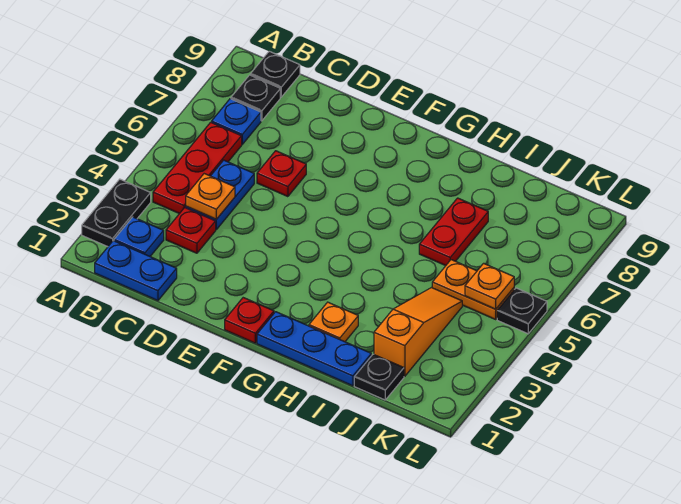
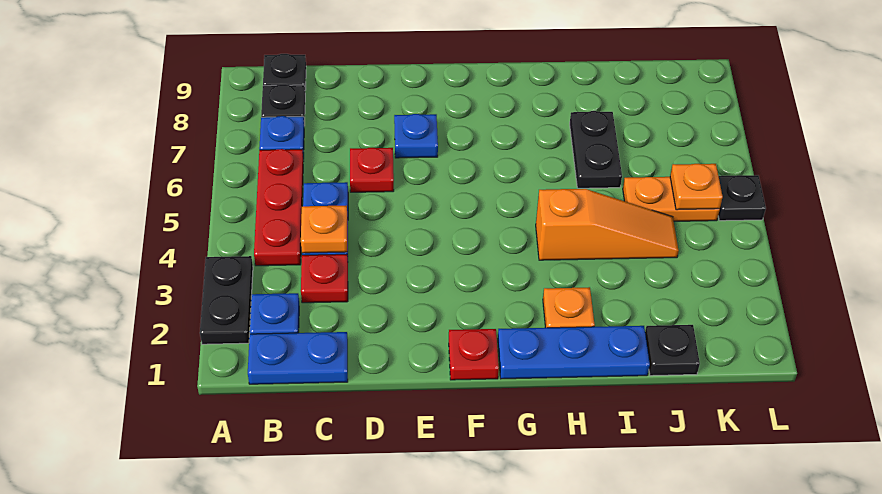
none -> blue plate E7 level 1
red plate I6:I7 level 1 -> black plate I6:I7 level 1
orange slope J2:J4 level 1 top 2 -> orange slope H4:J4 level 1 top H

